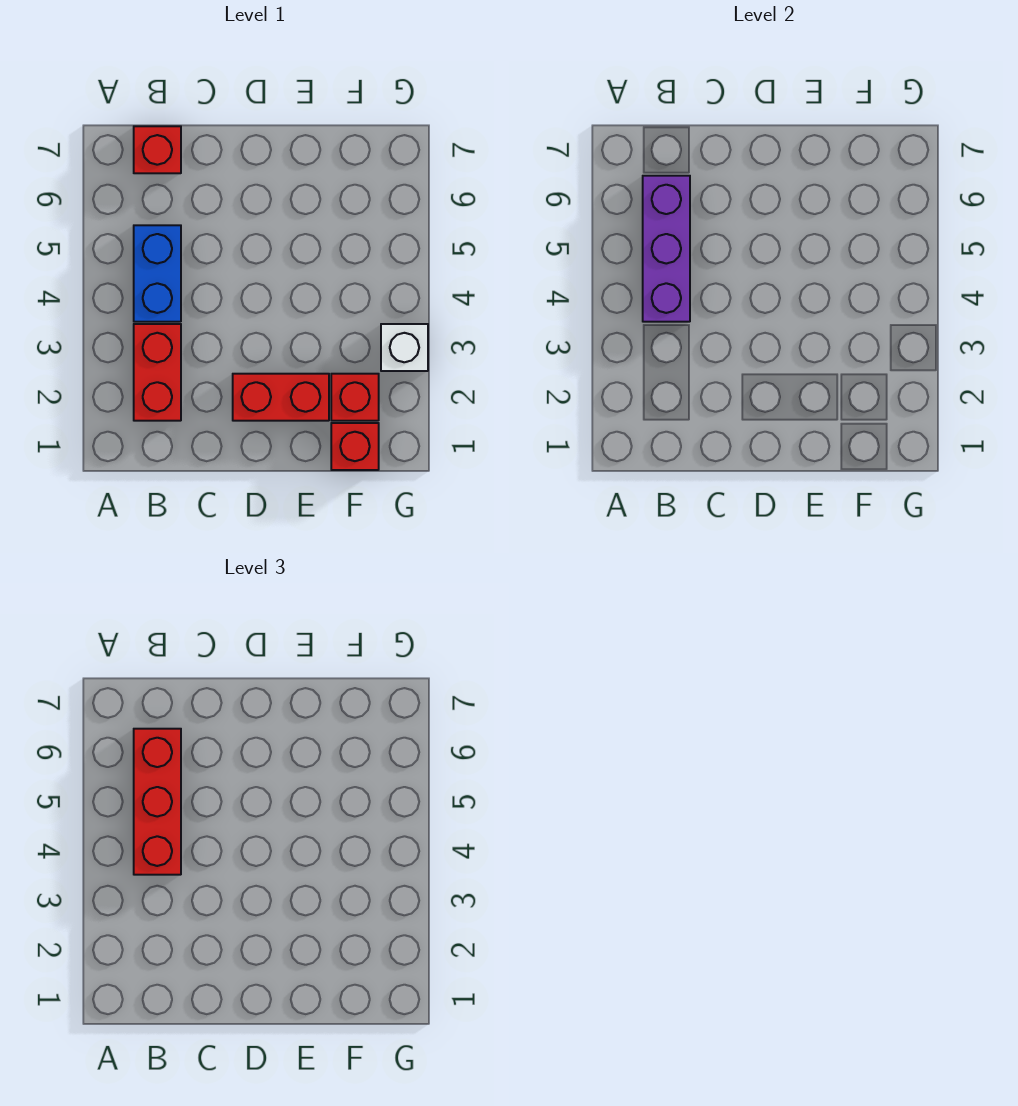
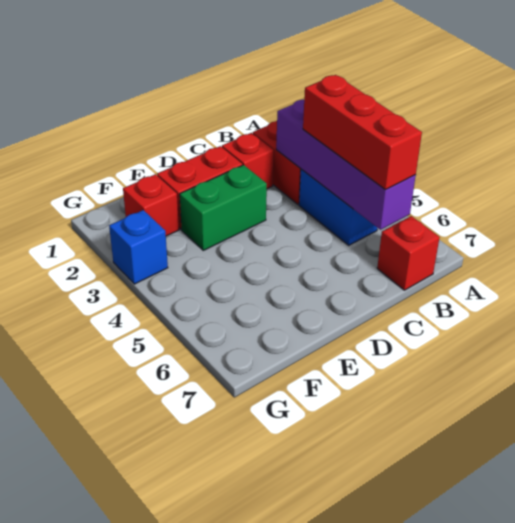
purple brick B4:B6 level 2 -> purple brick B3:B6 level 2
none -> green brick D3:E3 level 1
red brick F1 level 1 -> red brick C2 level 1
white brick G3 level 1 -> blue brick G3 level 1

